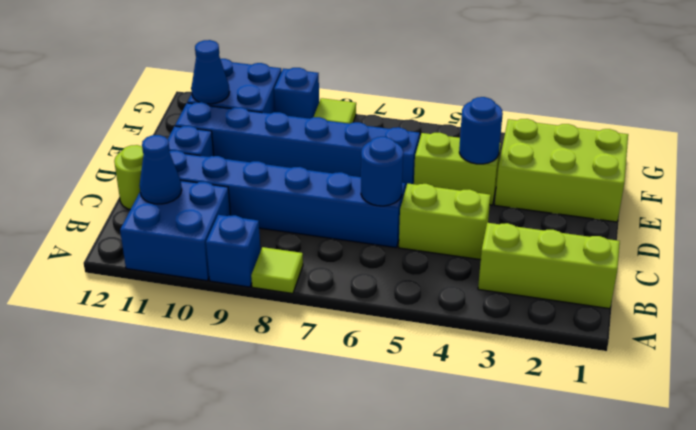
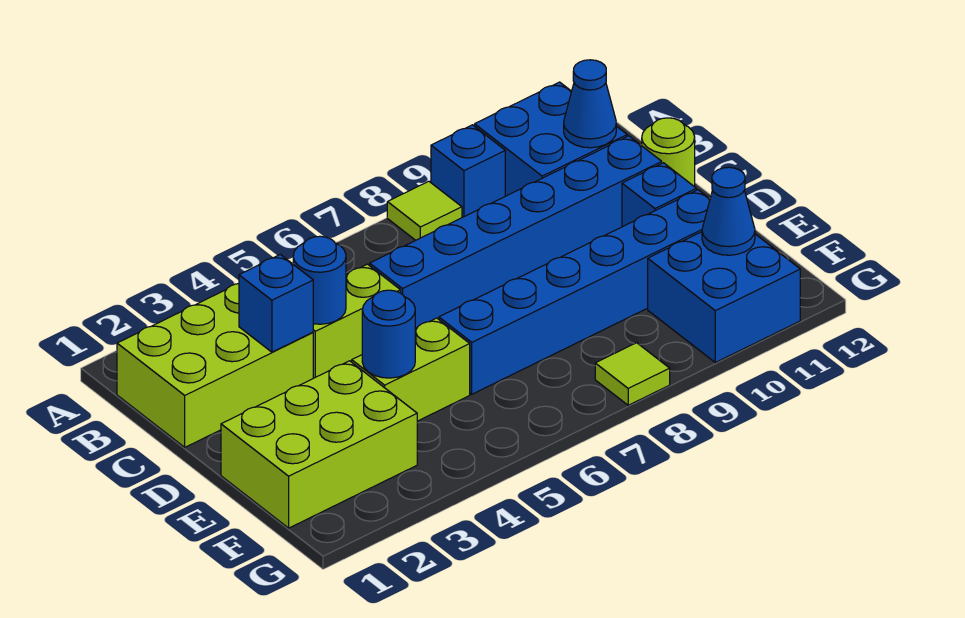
lime brick B1:B3 level 1 -> lime brick B1:C3 level 1
blue round brick C6 level 2 -> blue round brick C4 level 2
blue brick G9 level 1 -> blue brick C3 level 2

